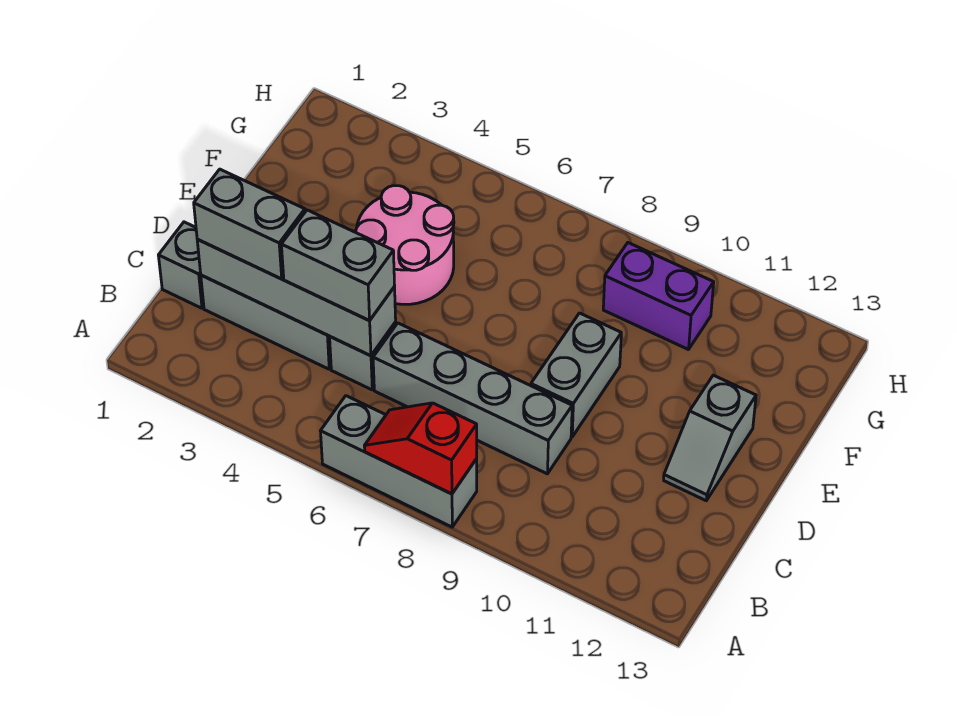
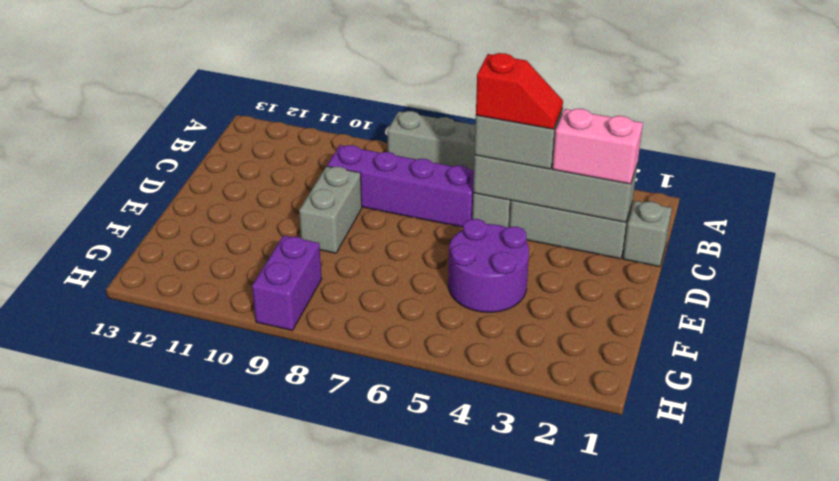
red slope A7:A8 level 2 top 8 -> red slope C4:C5 level 4 top 5
grey brick C2:C3 level 3 -> pink brick C2:C3 level 3
grey brick C6:C9 level 1 -> purple brick C6:C9 level 1
grey slope D12:E12 level 1 top E -> none
pink round brick E4:F5 level 1 -> purple round brick E4:F5 level 1
purple brick G9:G10 level 1 -> purple brick G9:H9 level 1

